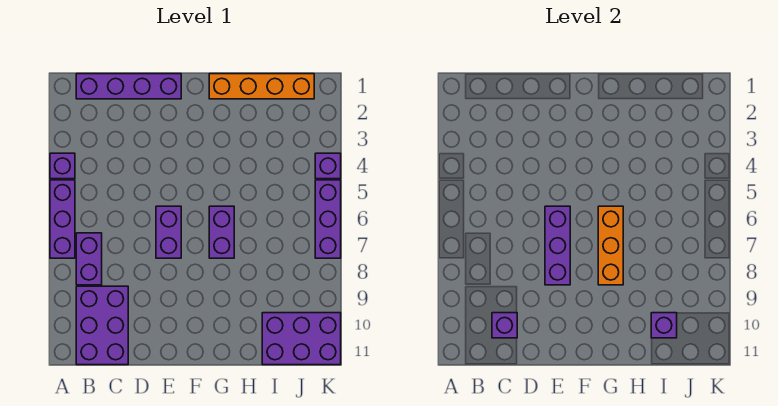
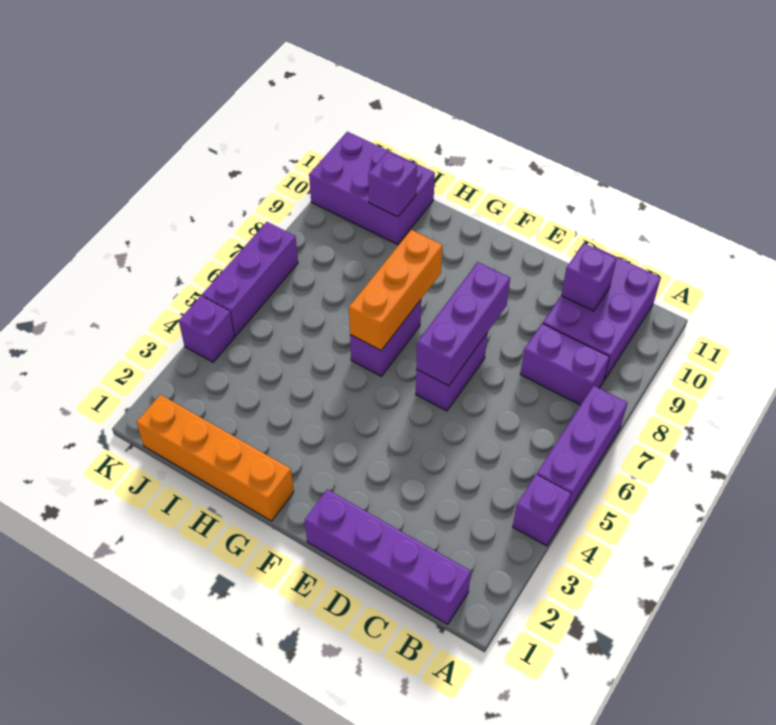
purple brick B7:B8 level 1 -> purple brick B8:C8 level 1

